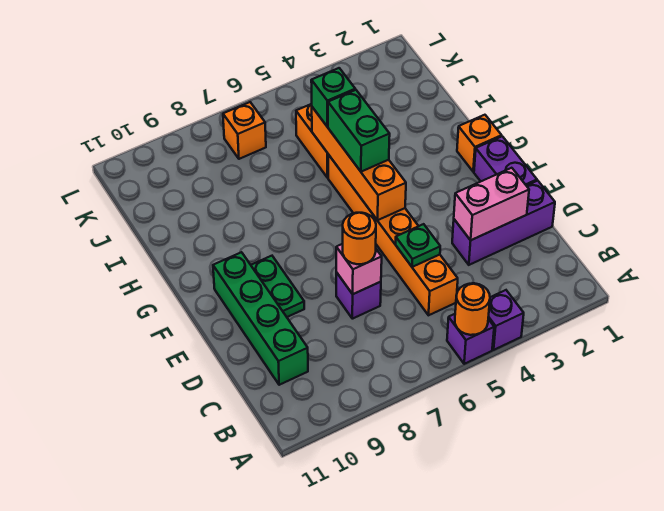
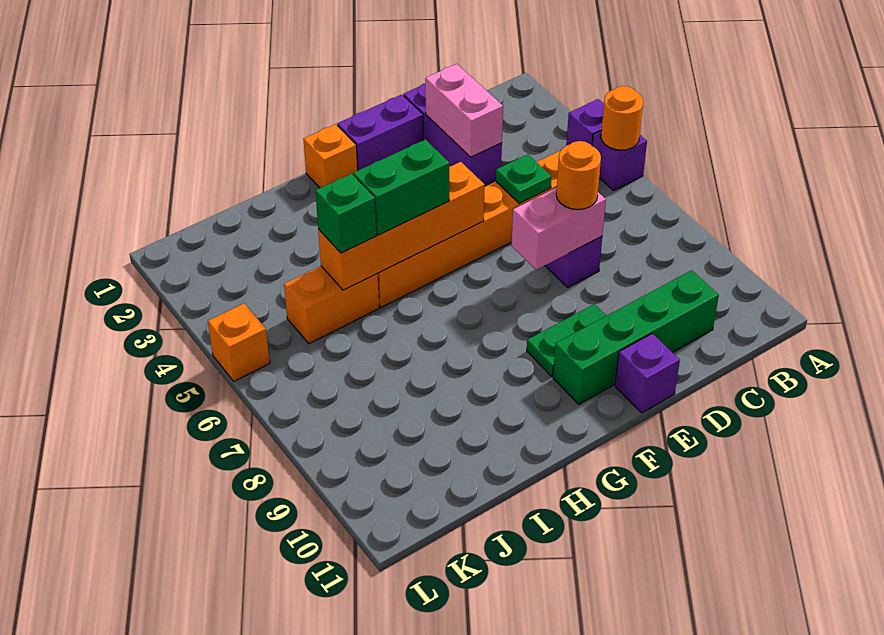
pink brick D7 level 2 -> pink brick D7:E7 level 2
none -> purple brick E11 level 1
orange brick K7 level 1 -> orange brick L5 level 1

